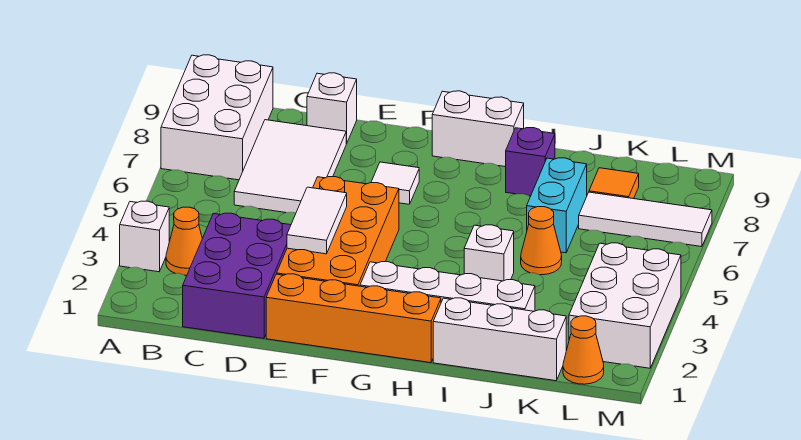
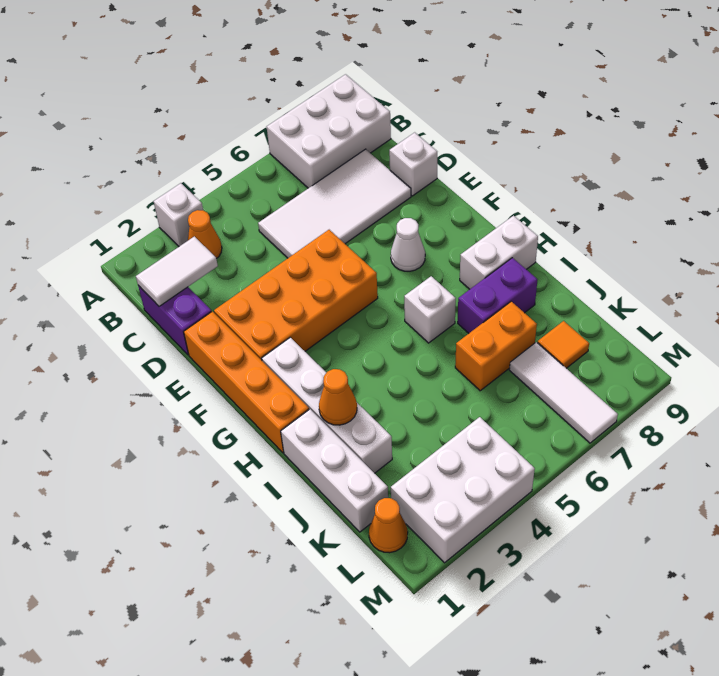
purple brick C1:D3 level 1 -> purple brick C1:D1 level 1
white tile C6:D8 level 1 -> white tile C5:D8 level 1
white tile E3:E4 level 2 -> white tile C1:C2 level 2
white tile F7 level 1 -> white cone F7 level 1
white brick G9:H9 level 1 -> white brick H8:H9 level 1
white brick I4 level 1 -> white brick H6 level 1
purple brick I8 level 1 -> purple brick I7:I8 level 1
orange cone J5 level 1 -> orange cone I2 level 2
cyan brick J6:J7 level 1 -> orange brick J6:J7 level 1

